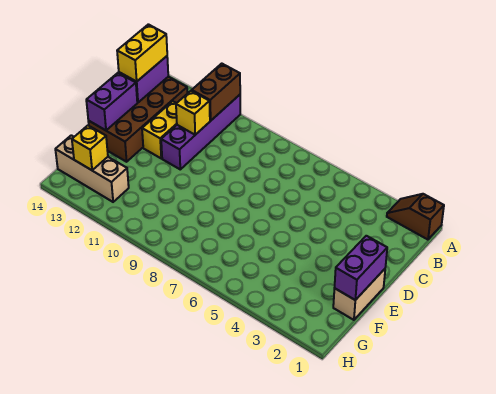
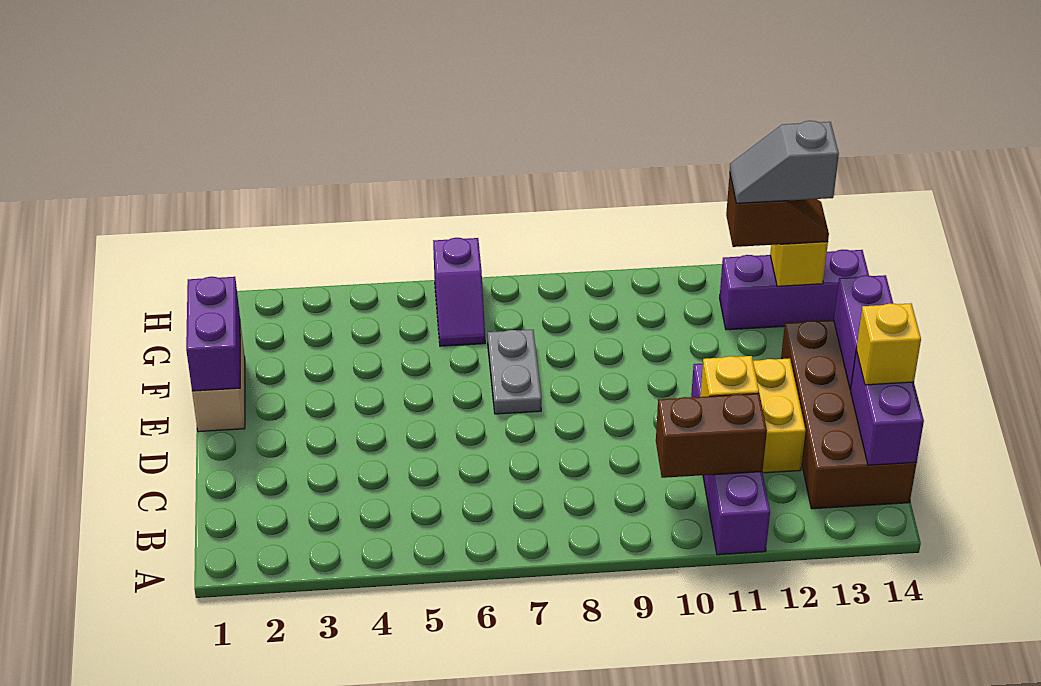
brown slope A1:A2 level 1 top 1 -> brown slope G12:G13 level 3 top 12
brown brick A11:B11 level 2 -> brown brick B10:B11 level 2
yellow brick B14:C14 level 3 -> yellow brick C14 level 3
none -> grey plate E7:F7 level 1
none -> purple slope G6:H6 level 1 top H
tan brick G12:G14 level 1 -> purple brick G12:G14 level 1
none -> grey slope G12:G13 level 4 top 13

